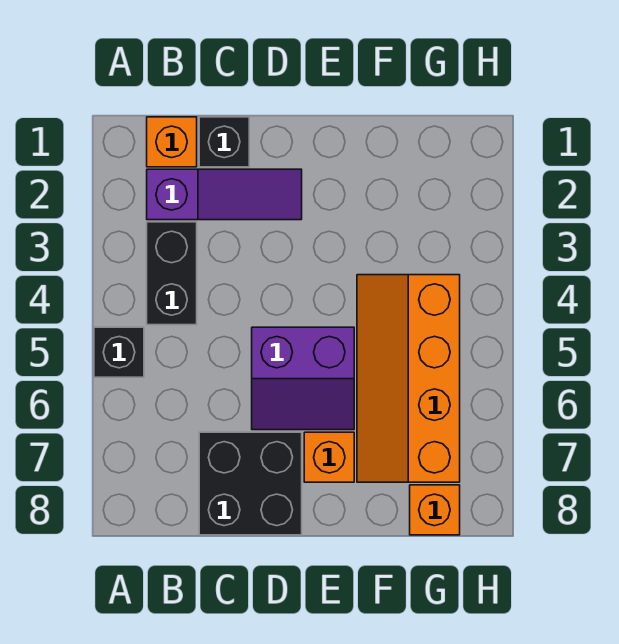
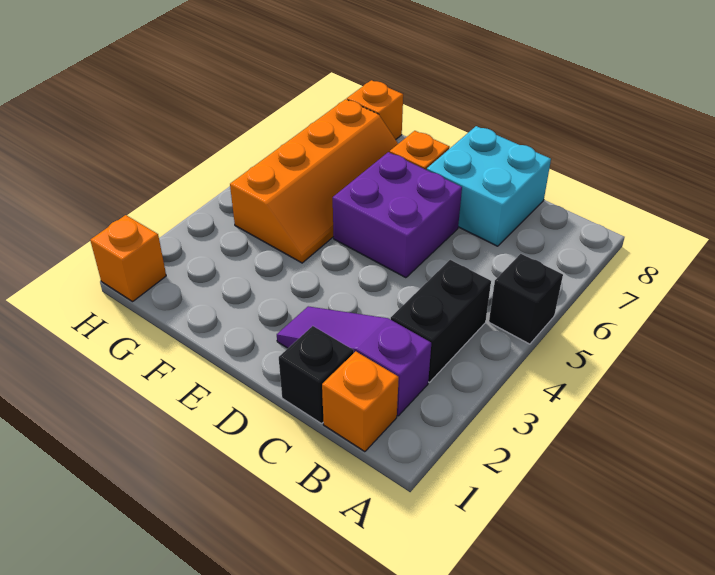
black brick C7:D8 level 1 -> cyan brick C7:D8 level 1
purple slope D5:E6 level 1 top 5 -> purple brick D5:E6 level 1
none -> orange brick H1 level 1

